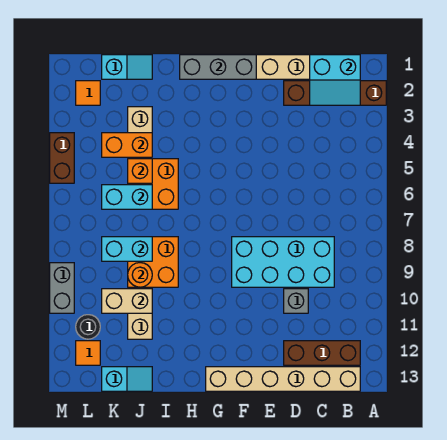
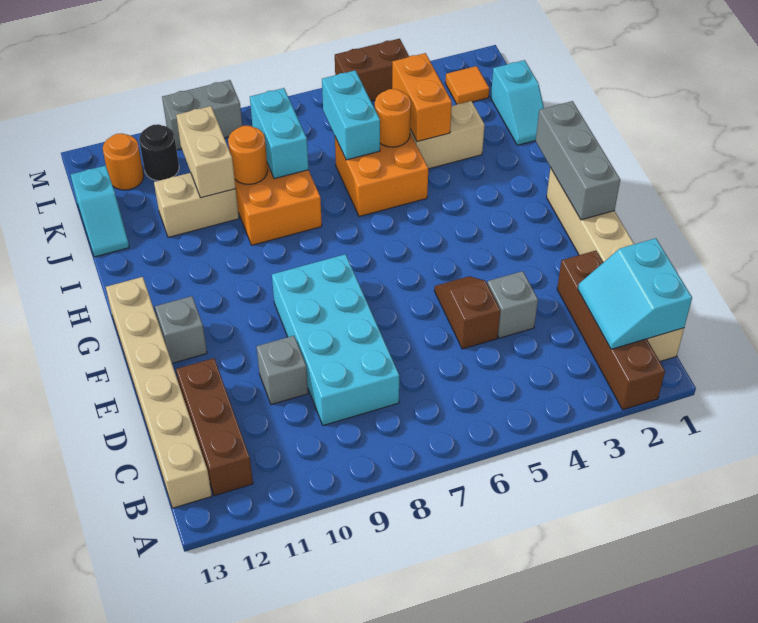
none -> grey brick D4 level 1
none -> brown slope D5:E5 level 1 top D
none -> grey brick F12 level 1
orange brick J5 level 2 -> orange round brick J5 level 2
orange tile L12 level 1 -> orange round brick L12 level 1

